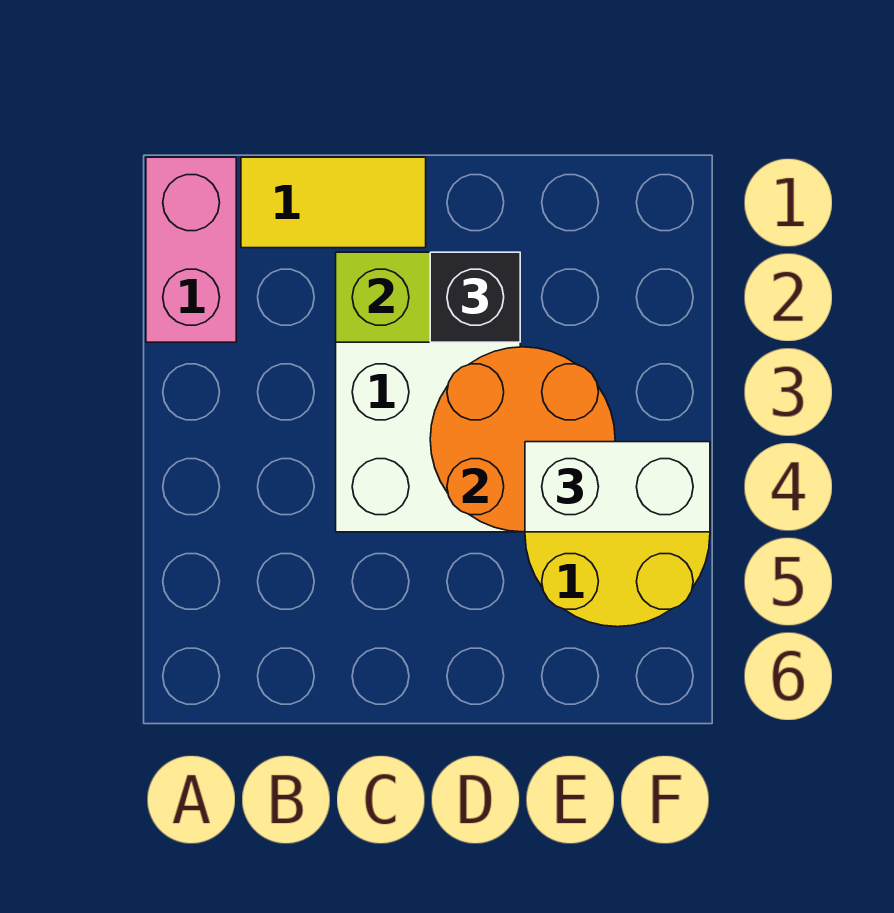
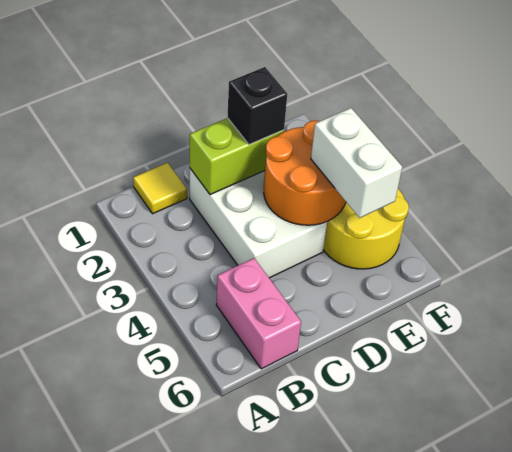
pink brick A1:A2 level 1 -> pink brick B5:B6 level 1
yellow tile B1:C1 level 1 -> yellow tile B1 level 1
white brick E4:F4 level 3 -> white brick E4:E5 level 3

